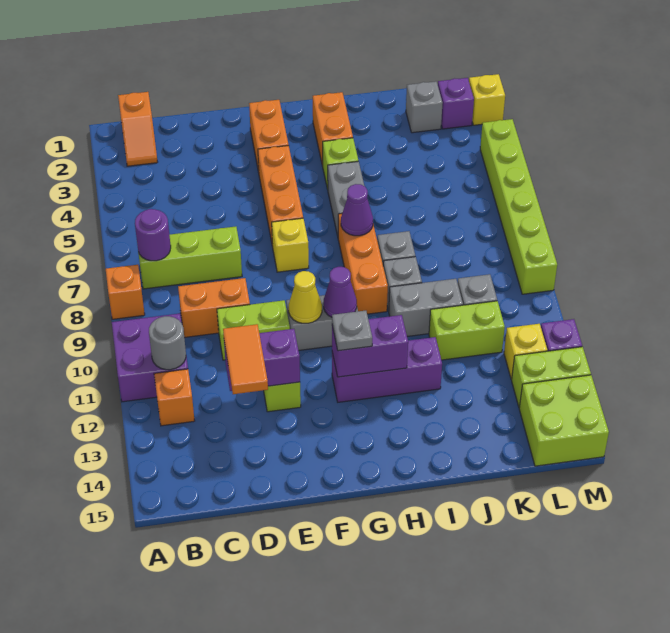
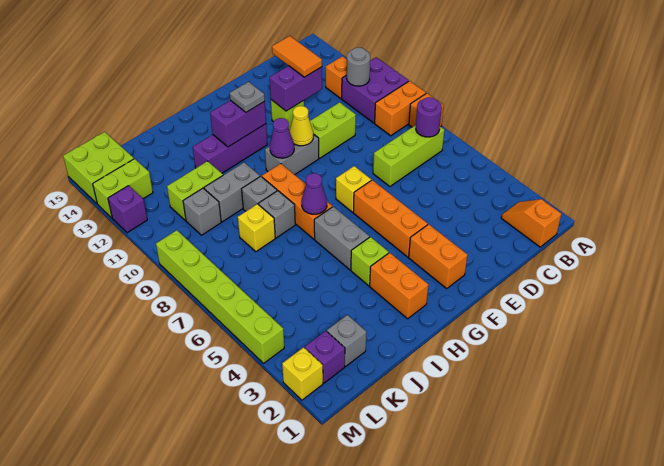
orange brick C9:D9 level 1 -> orange brick A9:B9 level 1
yellow brick L12 level 1 -> yellow brick J8 level 1

